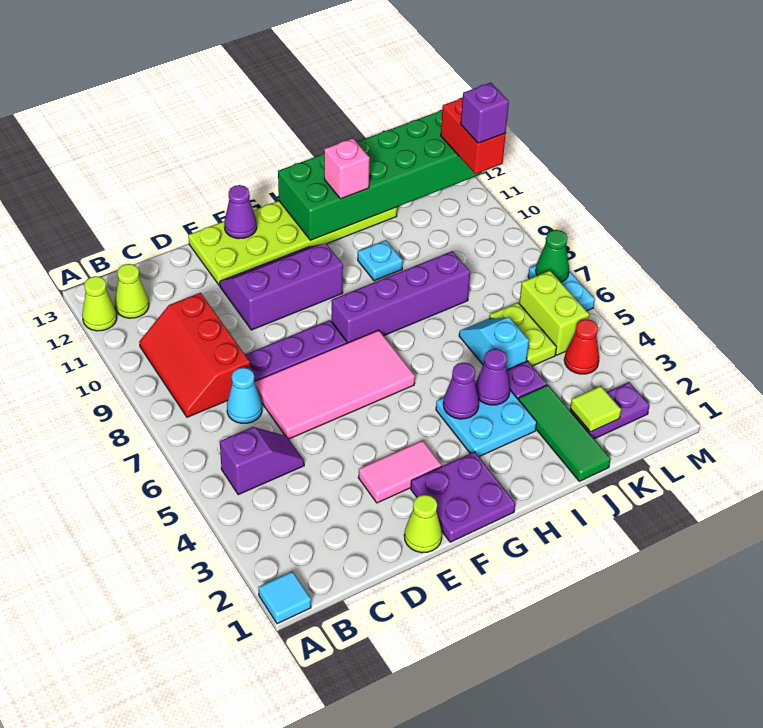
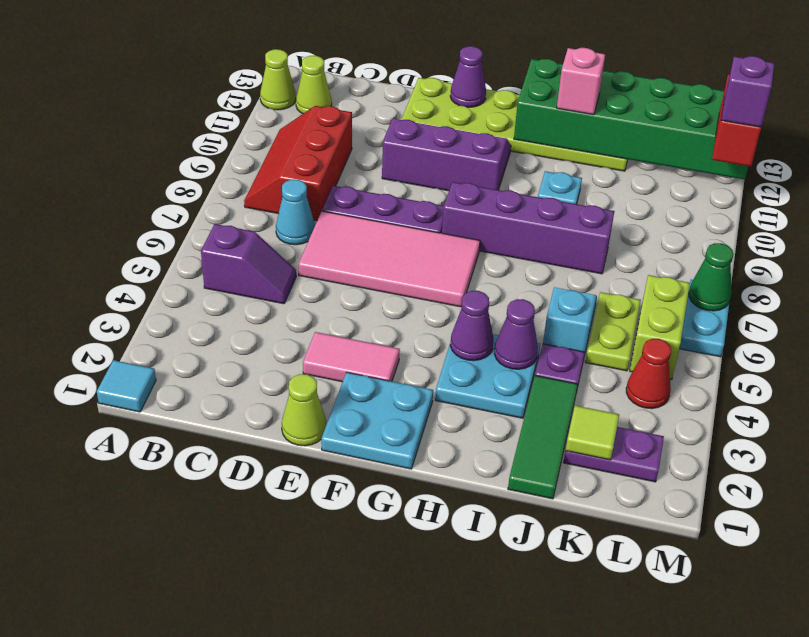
purple plate F1:G2 level 1 -> cyan plate F1:G2 level 1

